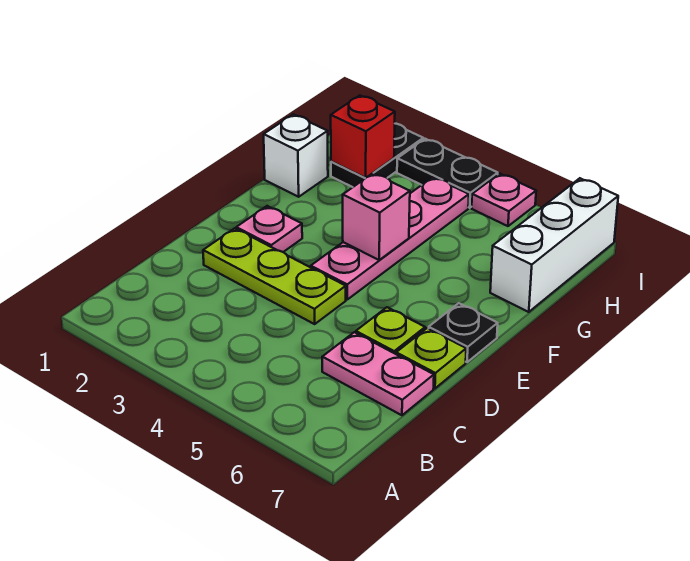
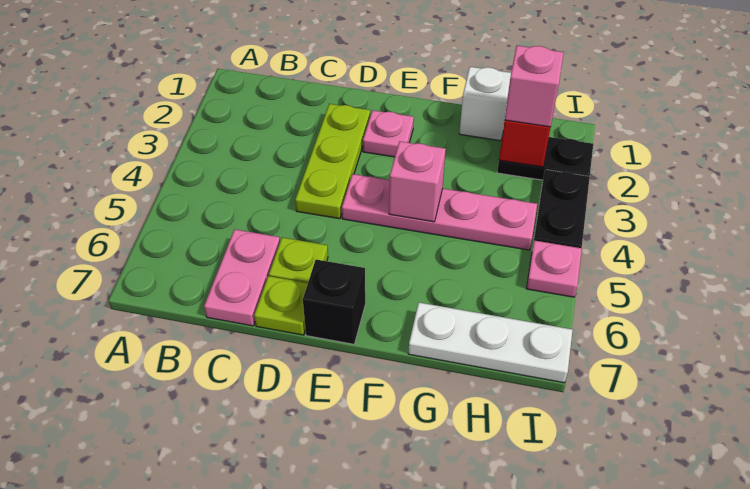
black plate E7 level 1 -> black brick E7 level 1
white brick G7:I7 level 1 -> white plate G7:I7 level 1
none -> pink brick H2 level 3

